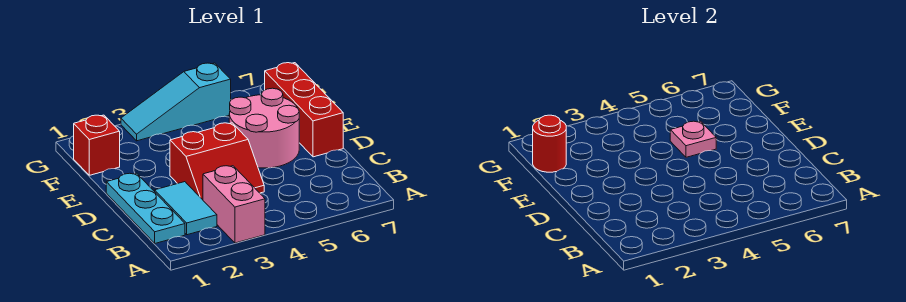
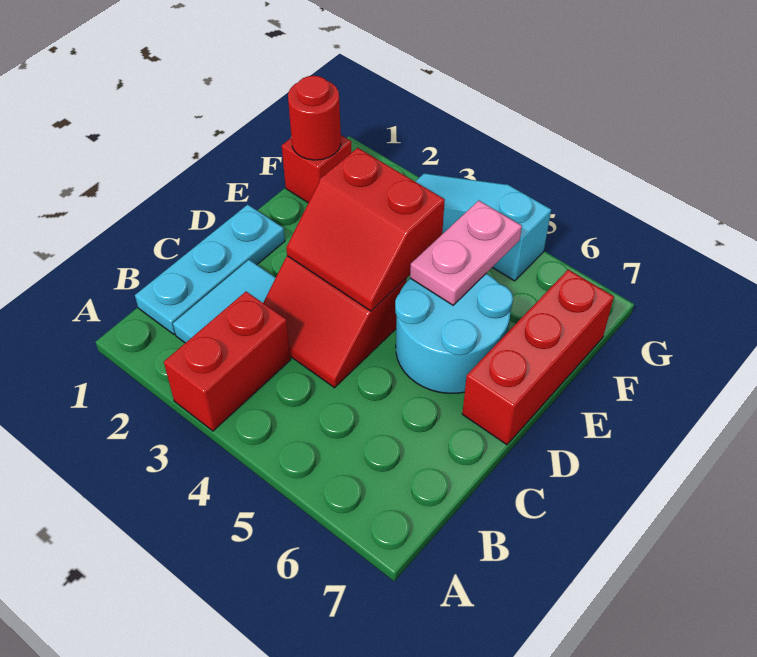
pink brick A3:B3 level 1 -> red brick A3:B3 level 1
none -> red slope D3:E4 level 2 top E
pink round brick D5:E6 level 1 -> cyan round brick D5:E6 level 1
pink plate E5 level 2 -> pink plate E5:F5 level 2

